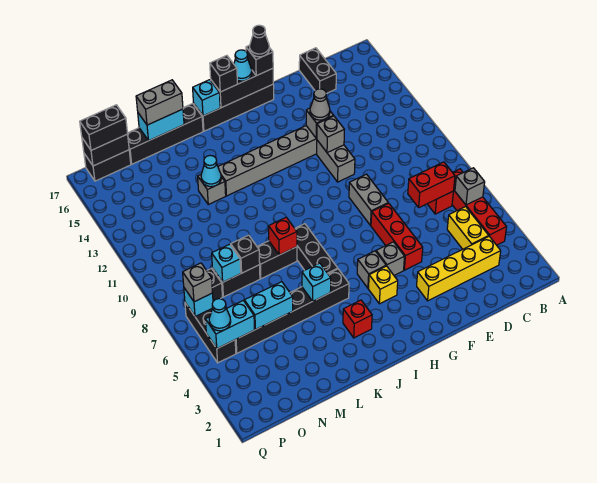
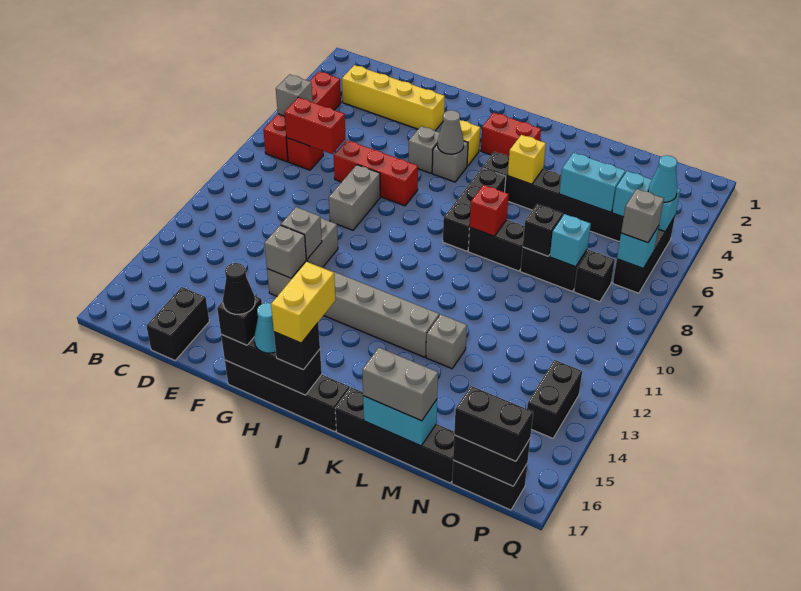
yellow brick C4:C5 level 1 -> yellow brick I16:I17 level 4
red brick F5:F7 level 1 -> red brick E7:G7 level 1
grey cone F13 level 3 -> grey cone H5 level 2
red brick J3 level 1 -> red brick I3:J3 level 1
cyan brick J17 level 2 -> none
cyan brick K5 level 2 -> yellow brick K5 level 2
cyan cone L13 level 2 -> none
none -> black brick P13:P14 level 1

